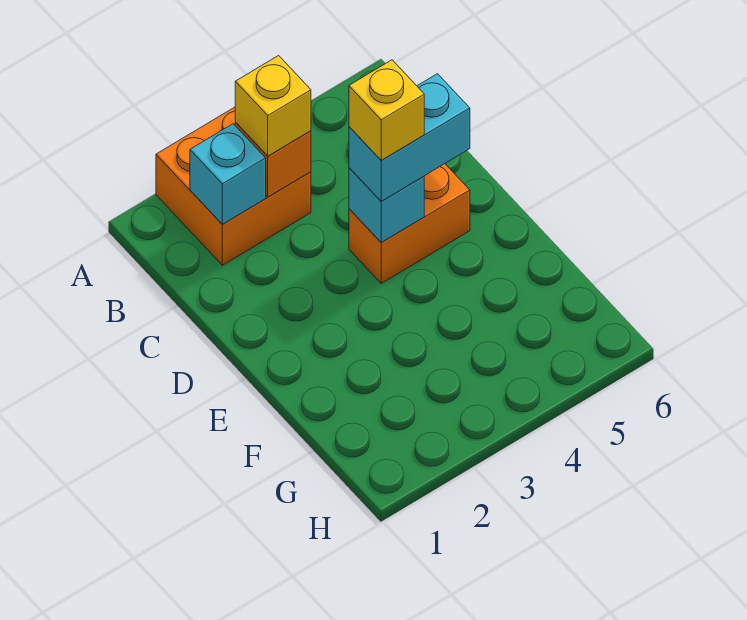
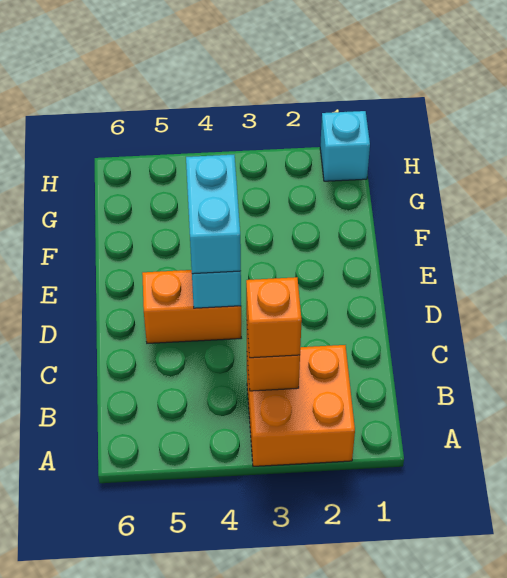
cyan brick B2 level 2 -> cyan brick H1 level 1
yellow brick B3 level 3 -> orange brick B3 level 3
cyan brick D4:D5 level 3 -> cyan brick D4:E4 level 3
yellow brick D4 level 4 -> none

